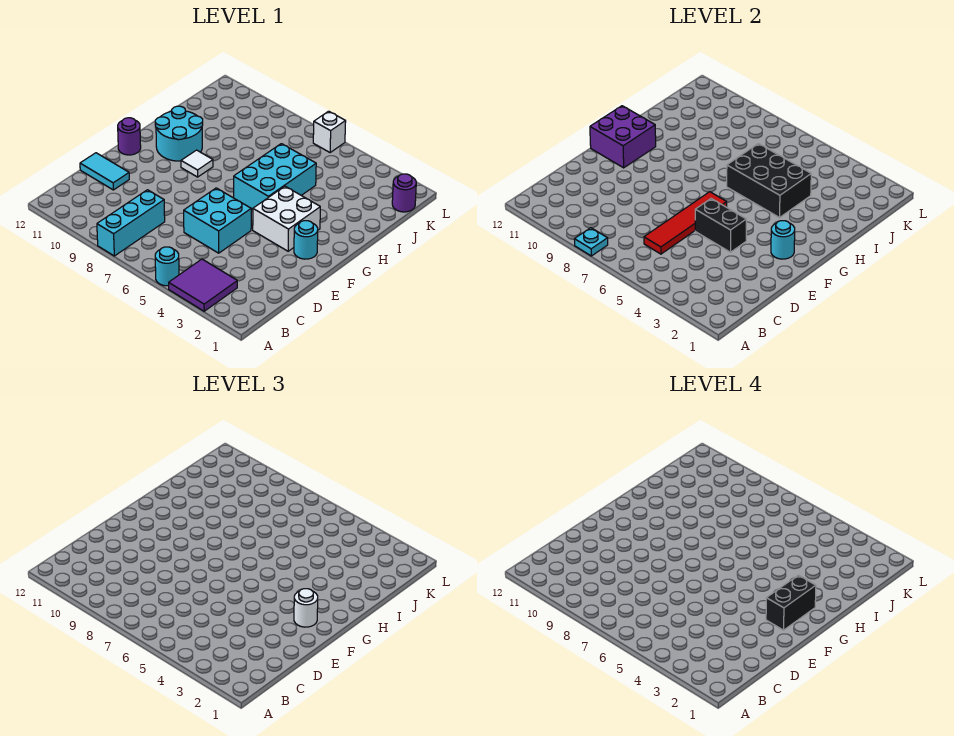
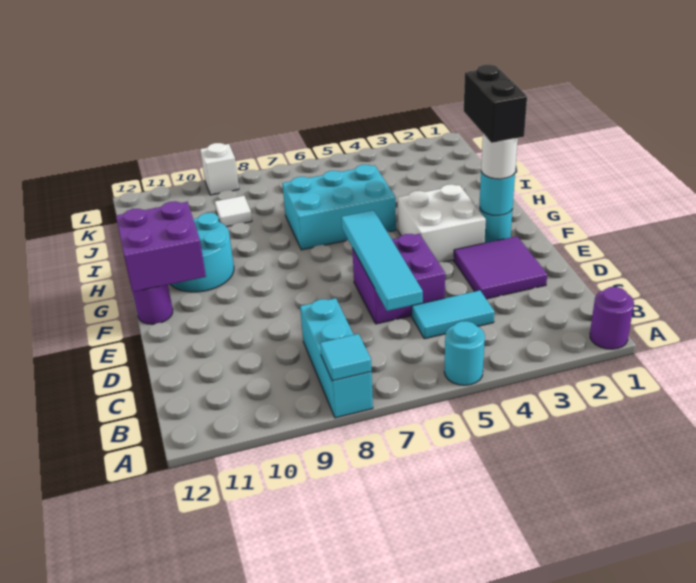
purple tile A3:B4 level 1 -> purple tile D2:E3 level 1
cyan plate A8 level 2 -> cyan tile A8 level 2
red tile C6:F6 level 2 -> cyan tile C6:F6 level 2
cyan brick D5:E6 level 1 -> purple brick D5:E6 level 1
cyan tile D11:D12 level 1 -> cyan tile C4:C5 level 1
black brick E4:E5 level 2 -> none
cyan brick G5:I6 level 1 -> cyan brick H5:I7 level 1
white tile G9 level 1 -> white tile J9 level 1
black brick H4:I6 level 2 -> none
purple round brick K1 level 1 -> purple round brick A1 level 1
white brick L6 level 1 -> white brick L9 level 1

